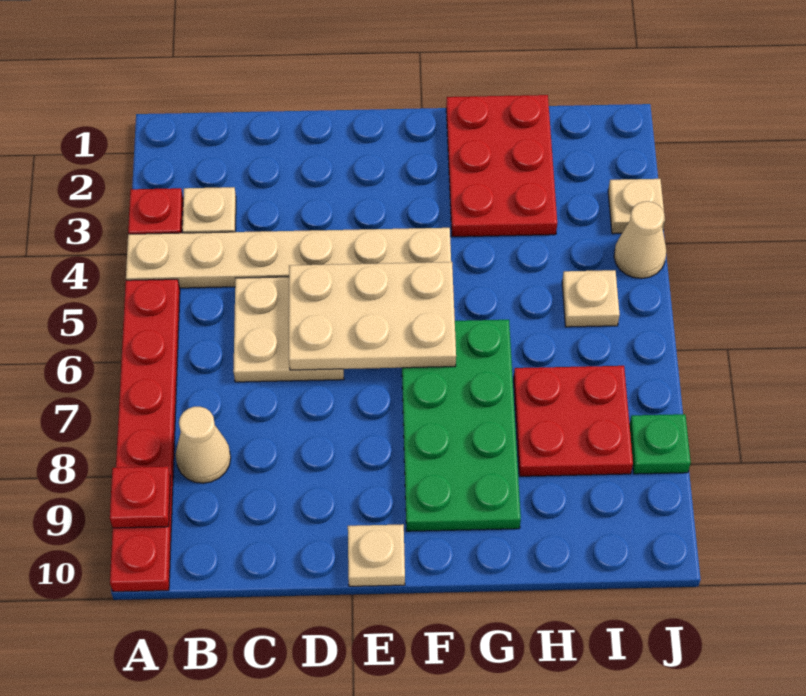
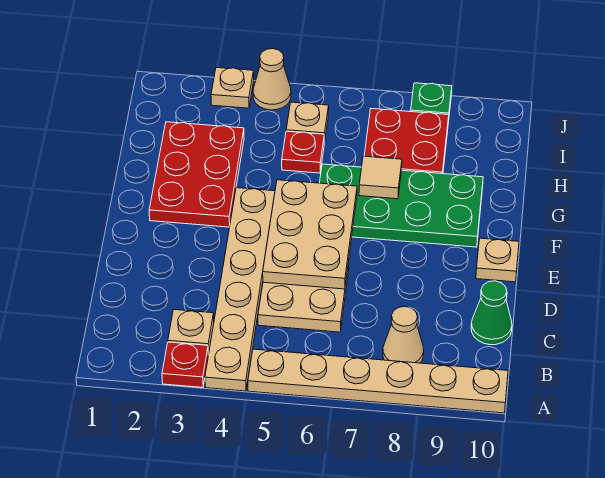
red plate A5:A10 level 1 -> tan plate A5:A10 level 1
red plate A9 level 2 -> red plate H5 level 1
none -> green cone C10 level 1
red plate G1:H3 level 1 -> red plate F2:H3 level 1
none -> tan tile G7 level 2

